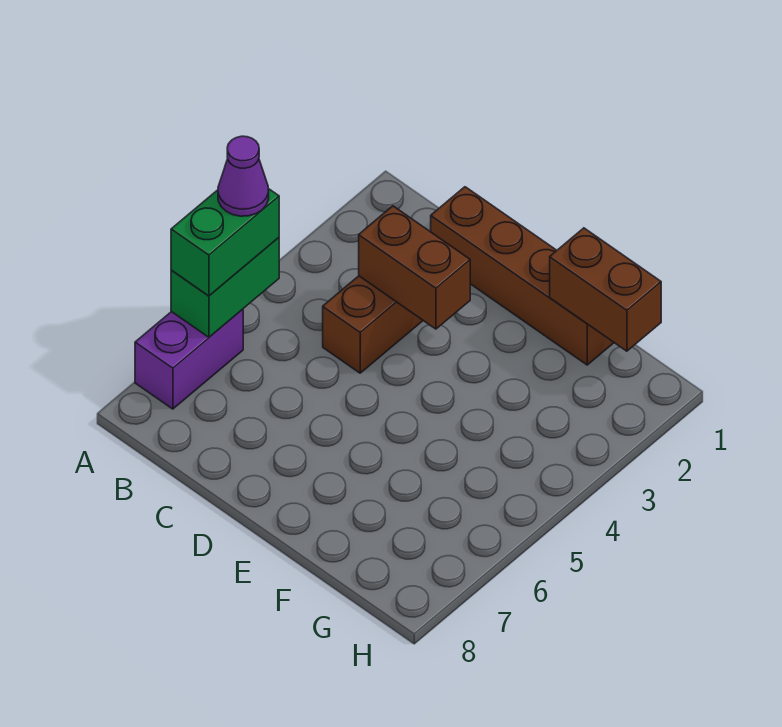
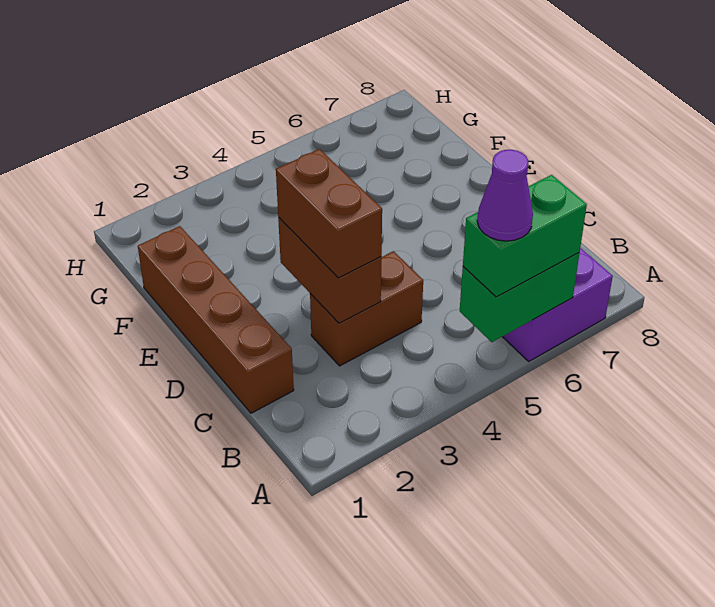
brown brick F1:G1 level 2 -> brown brick C3:D3 level 3

